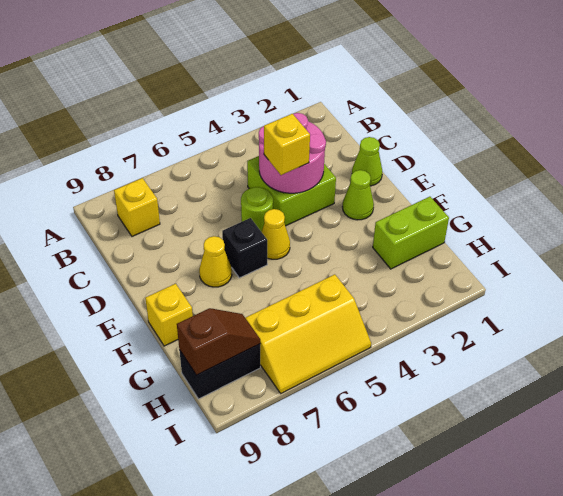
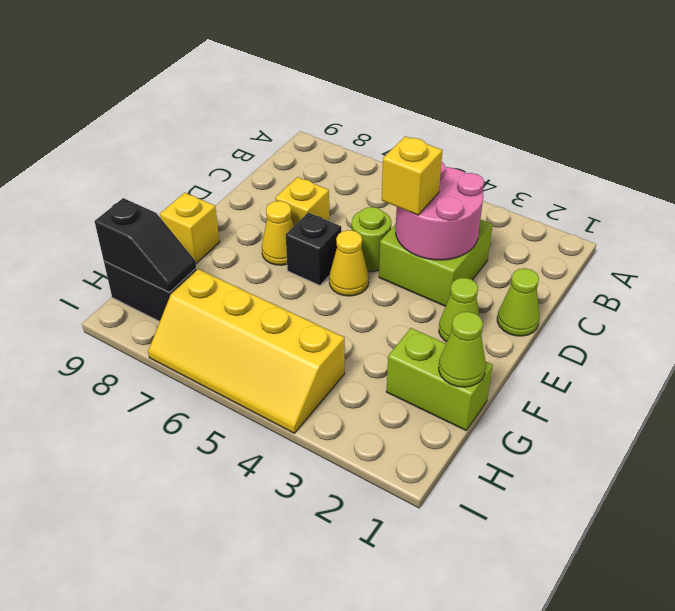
yellow brick B8 level 1 -> yellow brick D7 level 1
none -> lime cone G1 level 2
yellow slope H5:I7 level 1 top H -> yellow slope H4:I7 level 1 top H
brown slope H8:H9 level 2 top 9 -> black slope H8:H9 level 2 top 9

